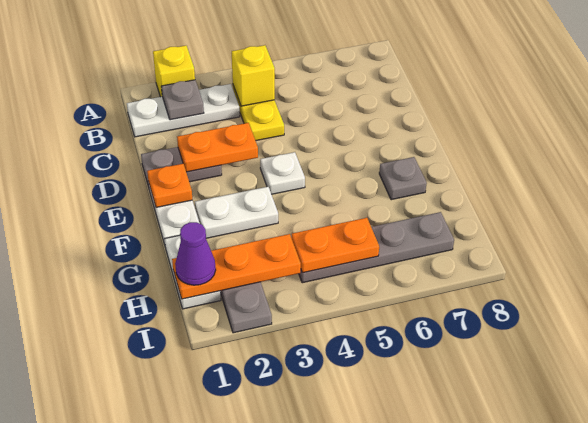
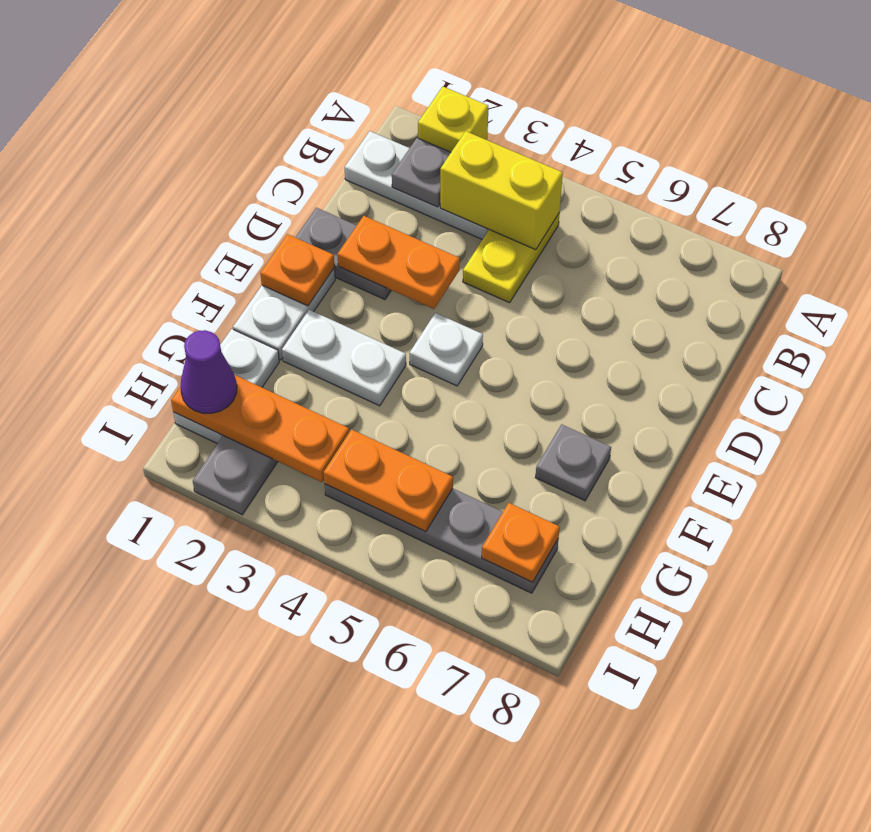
yellow brick B4 level 2 -> yellow brick B3:B4 level 2
none -> orange plate H7 level 2

